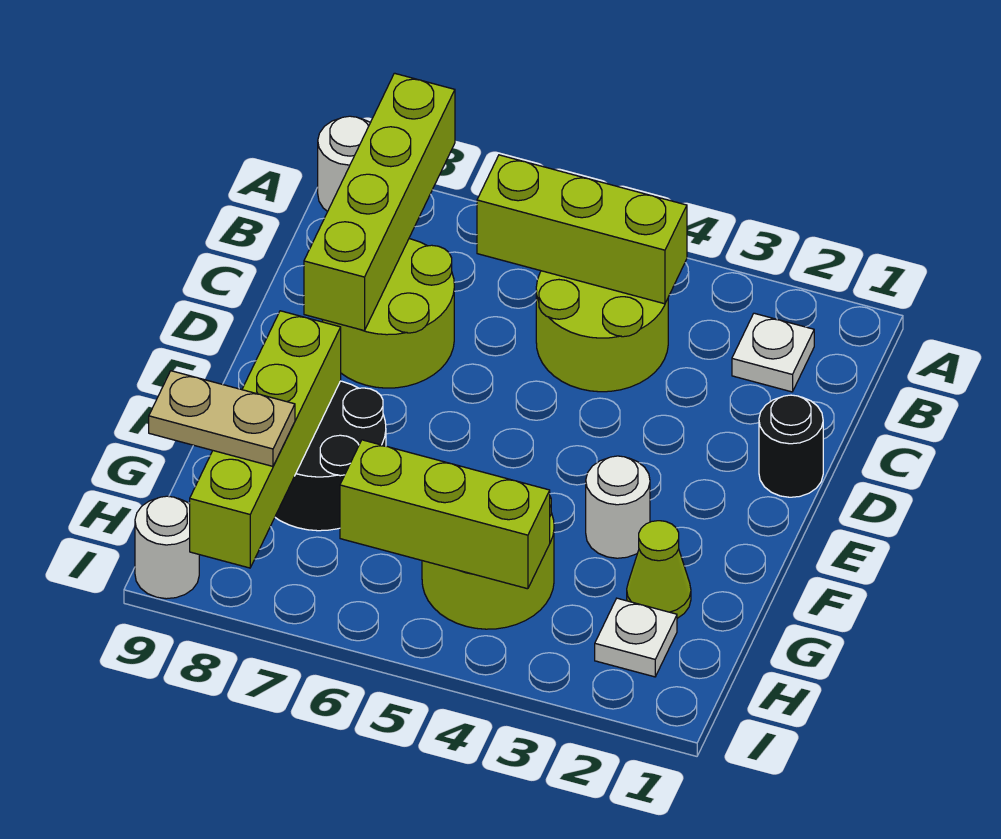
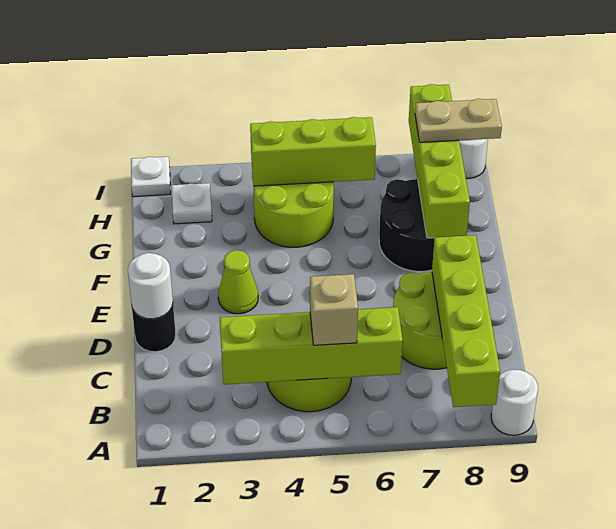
white plate B2 level 1 -> white plate I1 level 1
lime brick B4:B6 level 2 -> lime brick B3:B6 level 2
none -> tan brick B5 level 3
white round brick F3 level 1 -> white round brick D1 level 2
lime cone G2 level 1 -> lime cone E3 level 1

